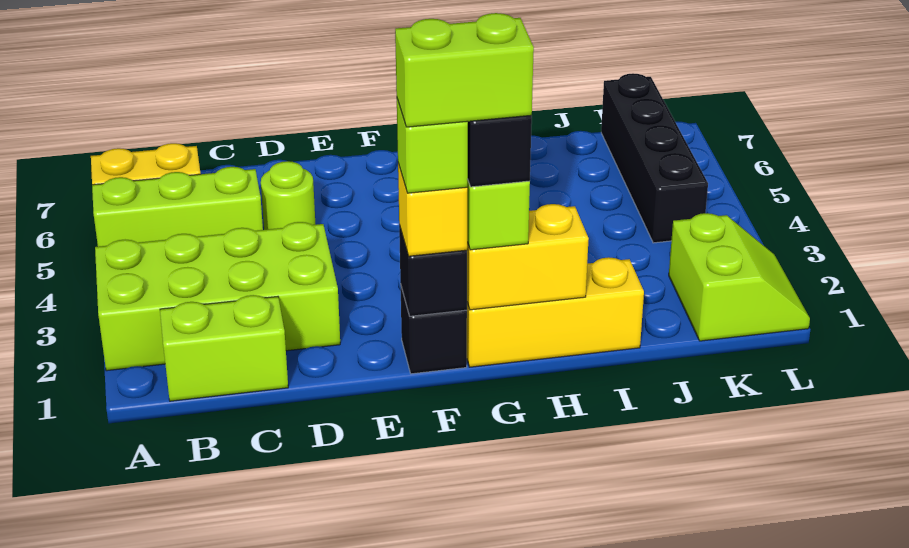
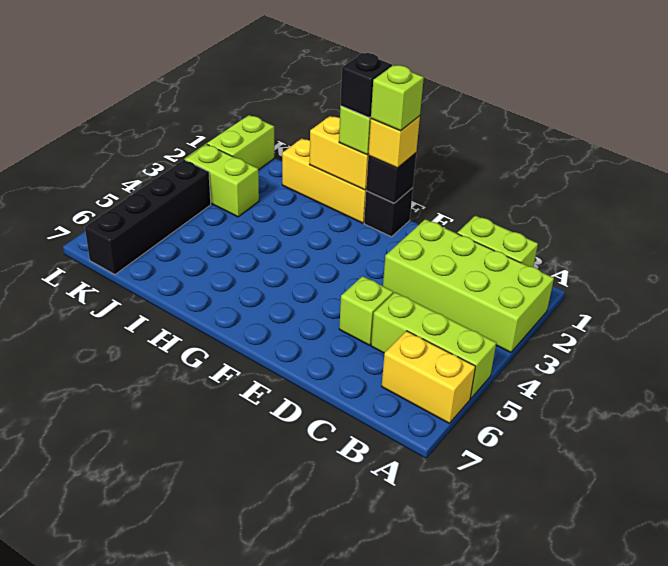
lime round brick D5 level 1 -> lime brick D5 level 1
lime brick F1:G1 level 5 -> lime brick J3:K3 level 1

